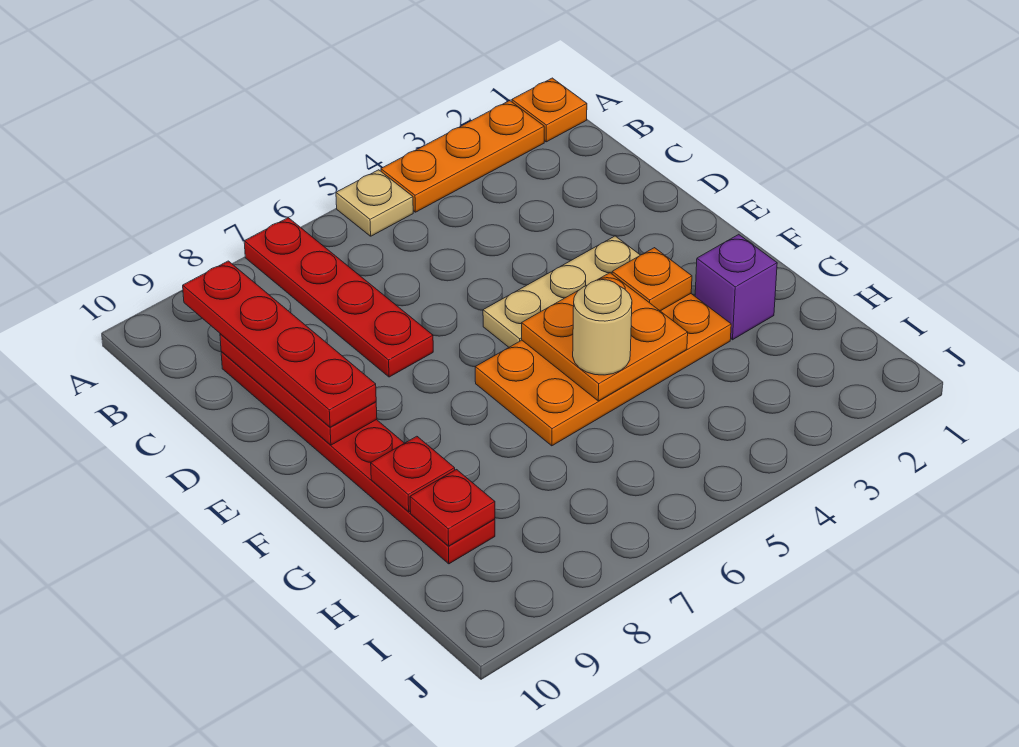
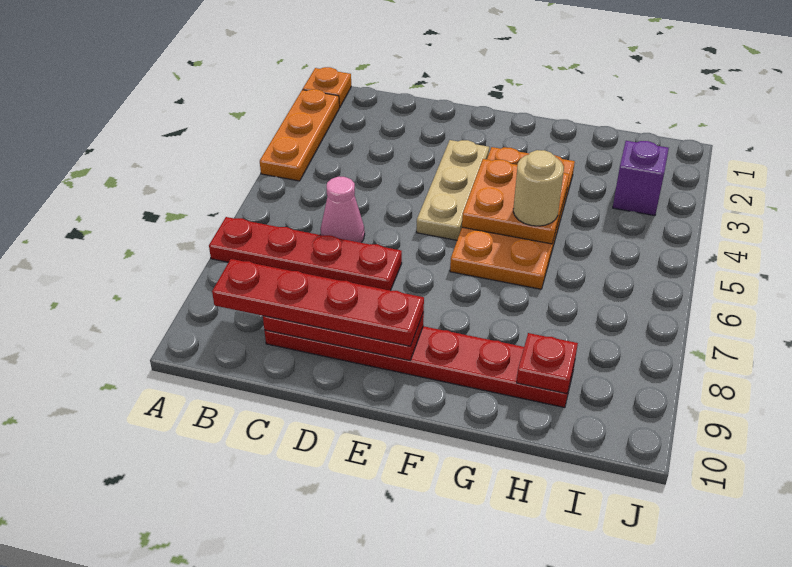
tan plate A5 level 1 -> none
none -> pink cone C6 level 1
orange plate F3 level 2 -> none
purple brick G2 level 1 -> purple brick I3 level 1
red plate G9 level 2 -> none

